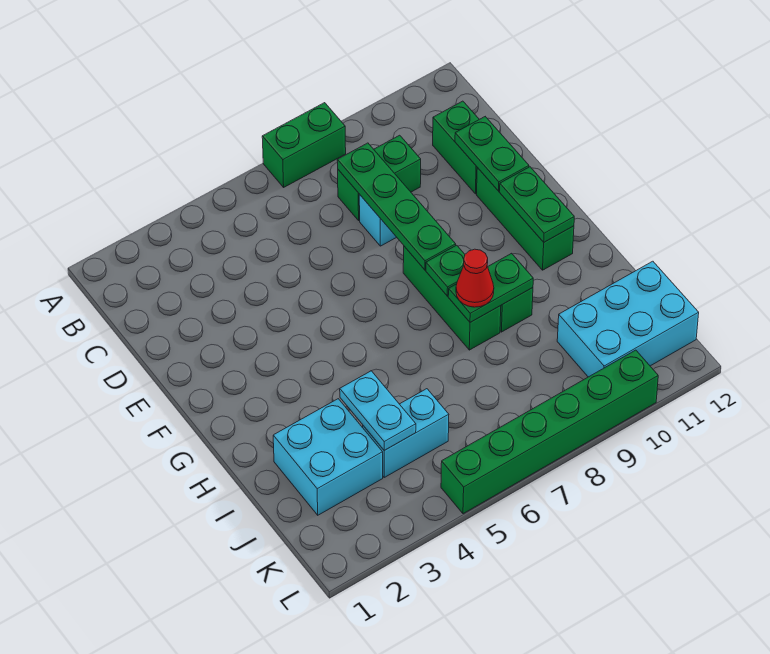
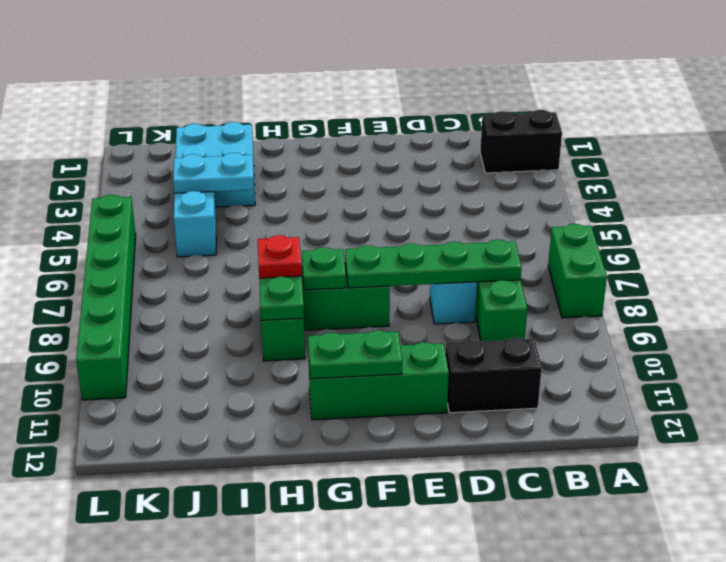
none -> black brick A2:B2 level 1
green brick C11:D11 level 1 -> black brick C11:D11 level 1
green plate D11:E11 level 2 -> none
red cone H8 level 3 -> red plate H8 level 3
cyan brick J10:K12 level 1 -> none

